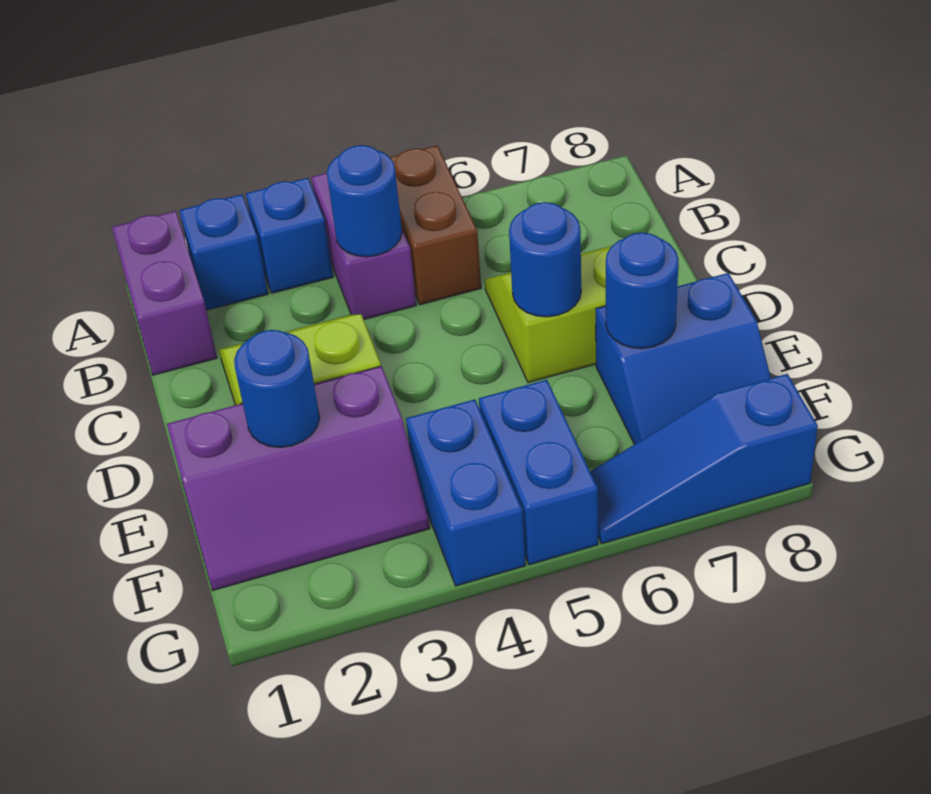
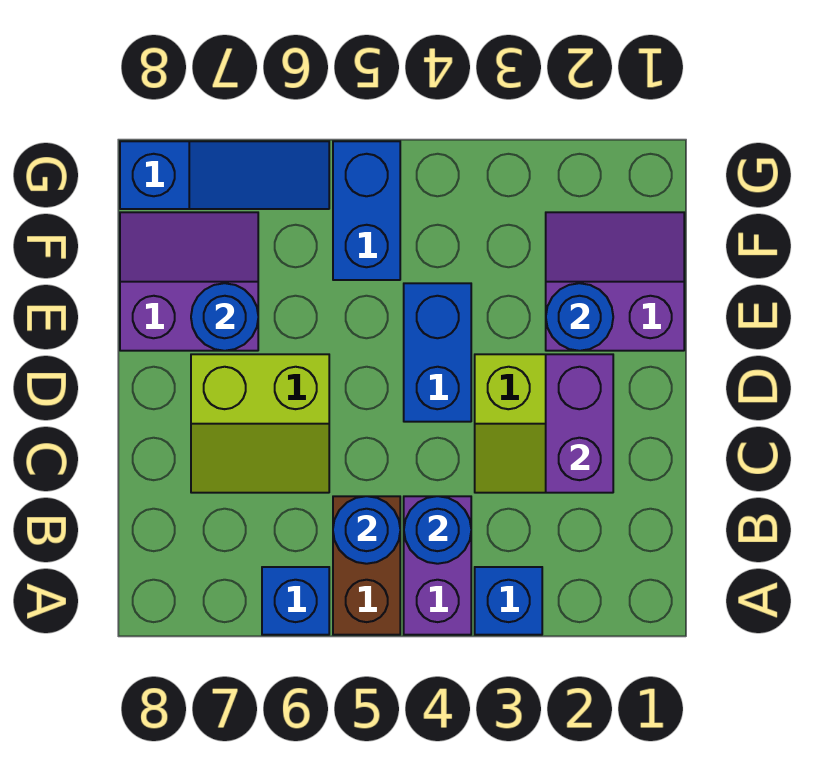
purple brick A1:B1 level 1 -> purple brick C2:D2 level 2
blue brick A2 level 1 -> blue brick A6 level 1
blue round brick D6 level 2 -> blue round brick B5 level 2
purple slope E1:F3 level 1 top E -> purple slope E1:F2 level 1 top E
blue slope E7:F8 level 1 top E -> purple slope E7:F8 level 1 top E
blue brick F4:G4 level 1 -> blue brick D4:E4 level 1

